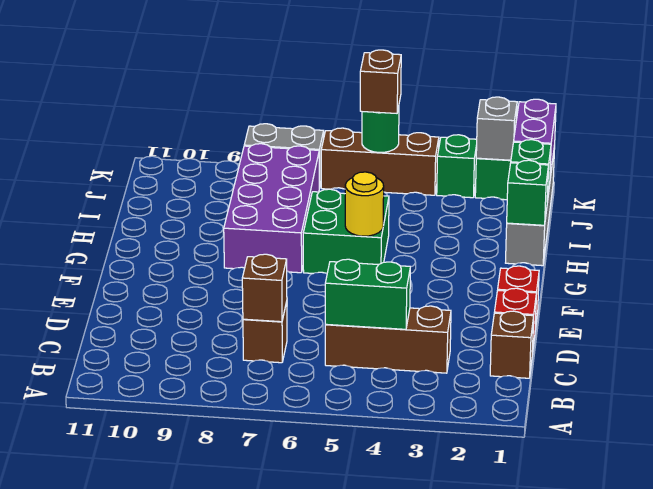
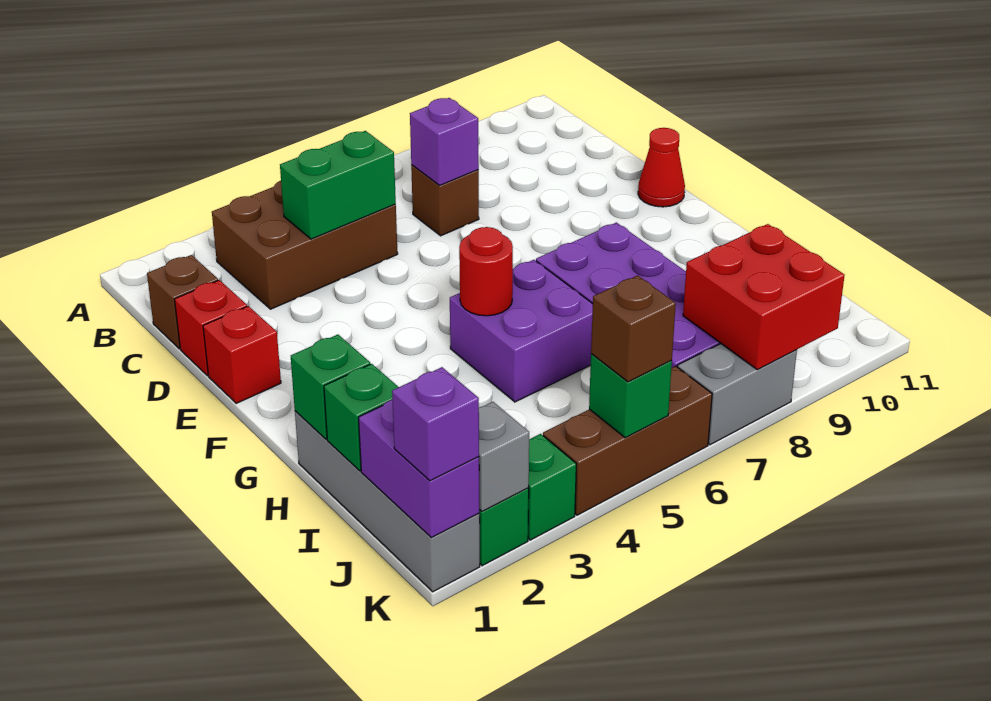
brown brick C3:C5 level 1 -> brown brick B3:C5 level 1
brown brick C7 level 2 -> purple brick C7 level 2
none -> red cone E11 level 1
green brick G5:H6 level 1 -> purple brick G5:H6 level 1
yellow round brick G5 level 2 -> red round brick G5 level 2
none -> red brick J8:K9 level 2
none -> purple brick K1 level 3
green round brick K5 level 2 -> green brick K5 level 2

